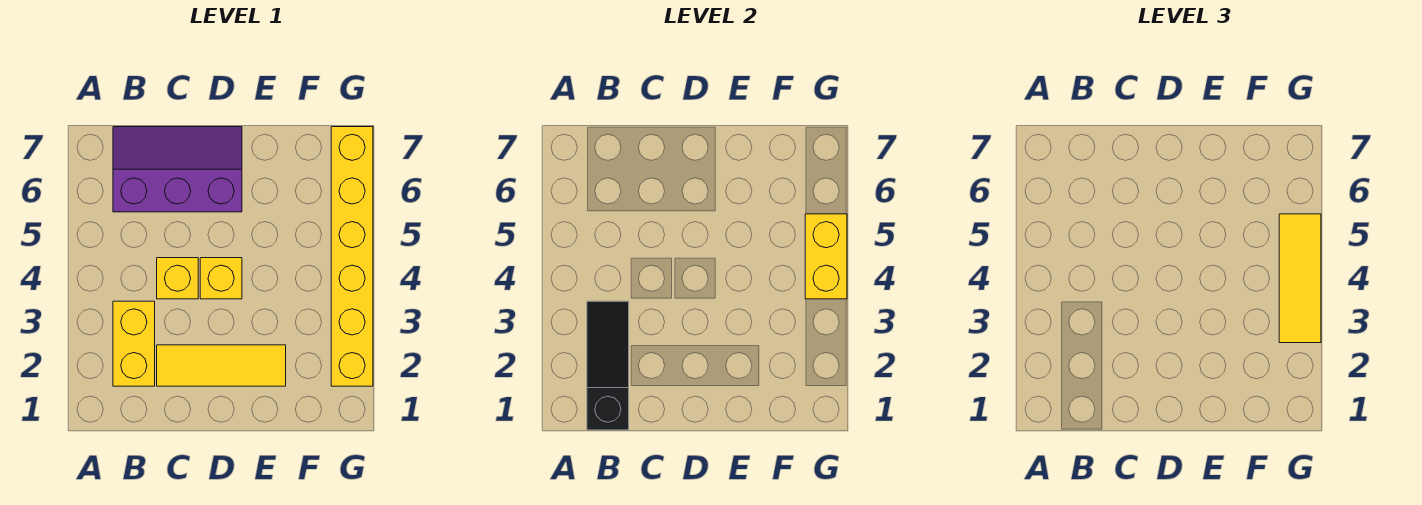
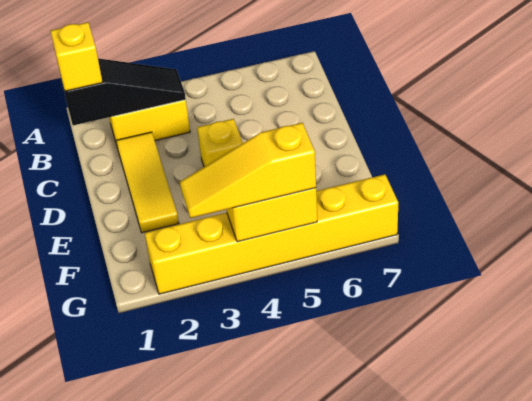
purple slope B6:D7 level 1 top 6 -> none
yellow brick C4 level 1 -> yellow brick B1 level 3
yellow tile G3:G5 level 3 -> yellow slope G3:G5 level 3 top 5

